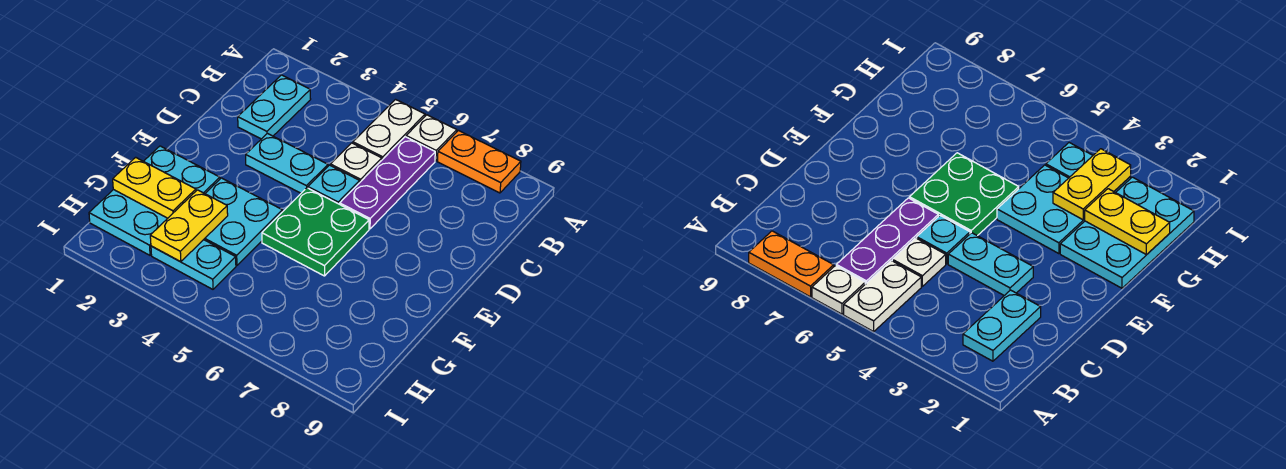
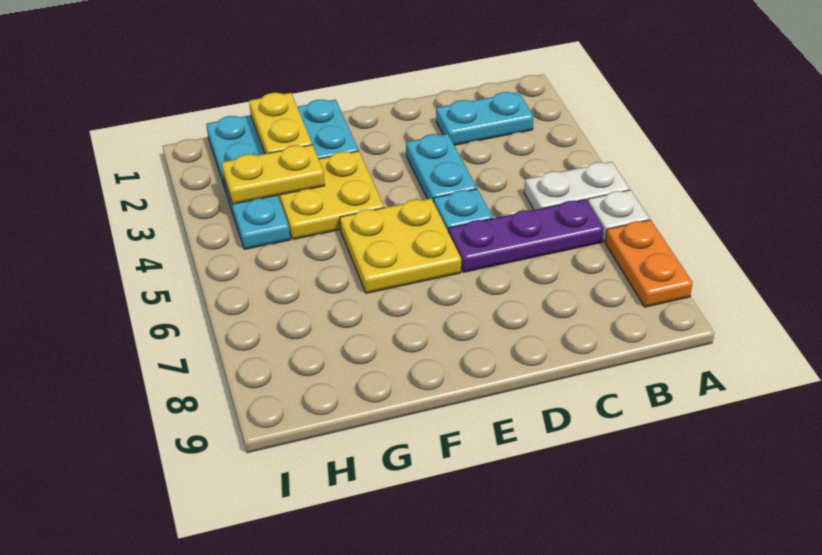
white plate C5 level 1 -> none
green plate E5:F6 level 1 -> yellow plate E5:F6 level 1
cyan plate F3:G4 level 1 -> yellow plate F3:G4 level 1

